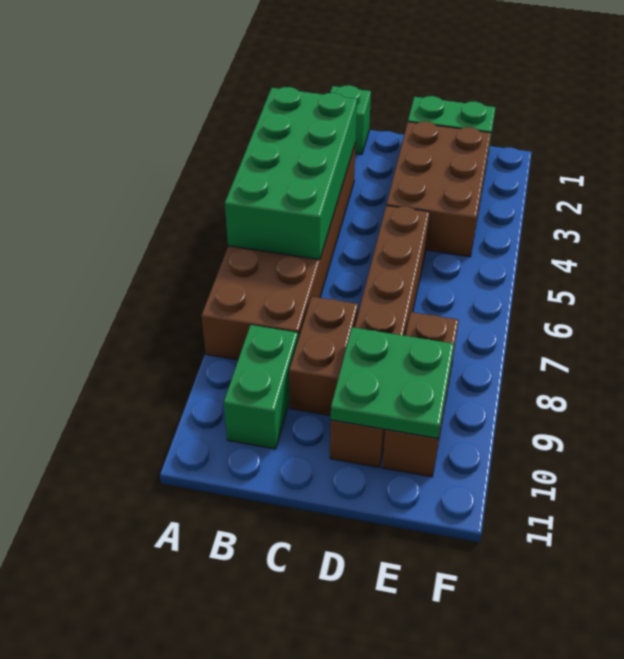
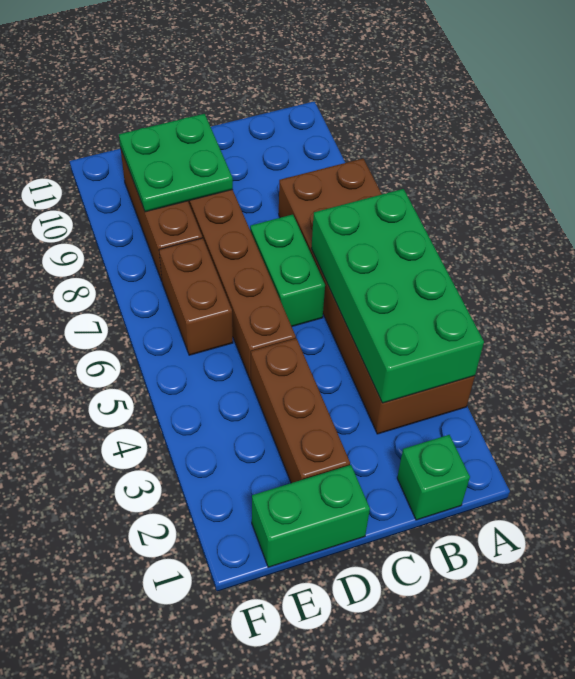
green brick B9:B10 level 1 -> green brick C6:C7 level 1
brown brick C8:C9 level 1 -> brown brick E6:E7 level 1
brown brick D2:E4 level 1 -> brown brick D2:D4 level 1

